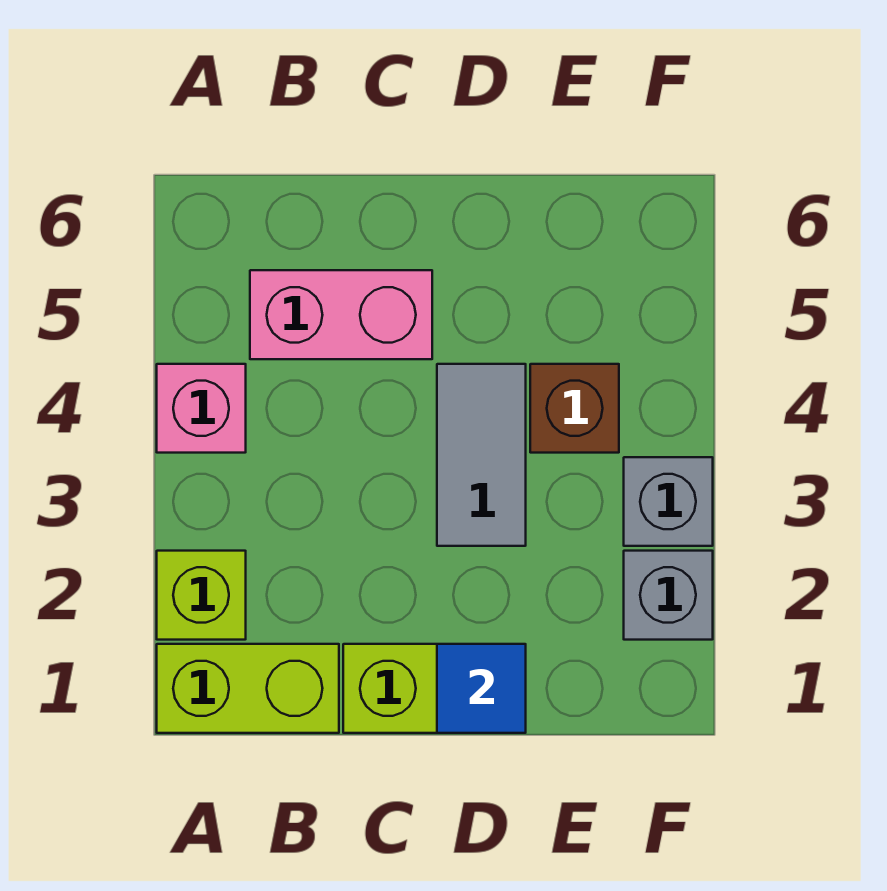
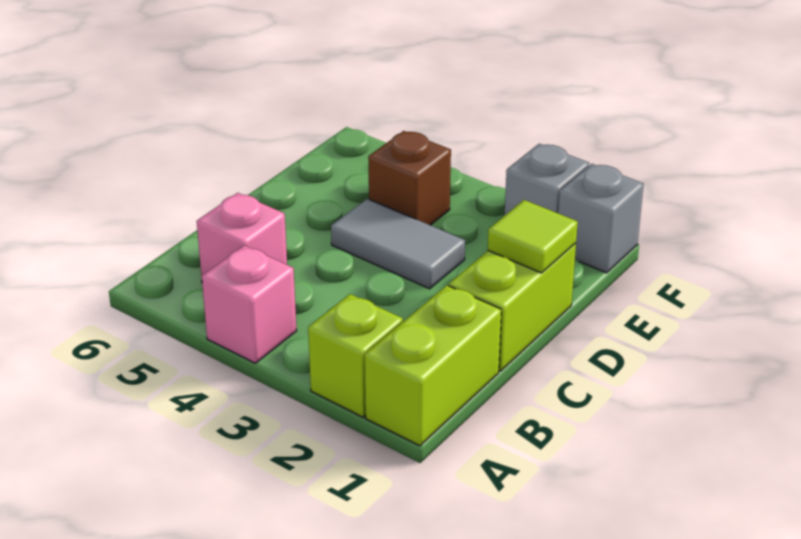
pink brick B5:C5 level 1 -> pink brick B5 level 1
blue tile D1 level 2 -> lime tile D1 level 2
grey brick F3 level 1 -> grey brick F1 level 1

